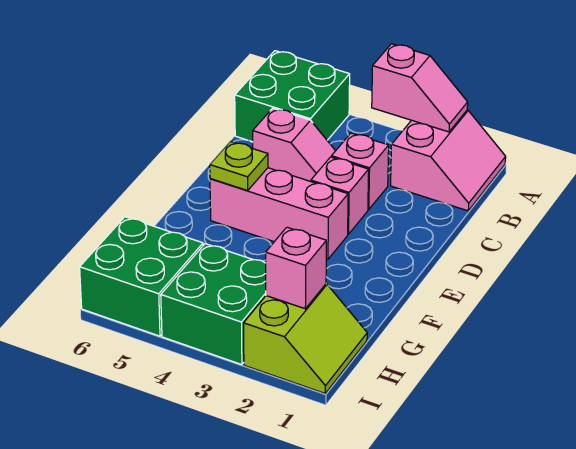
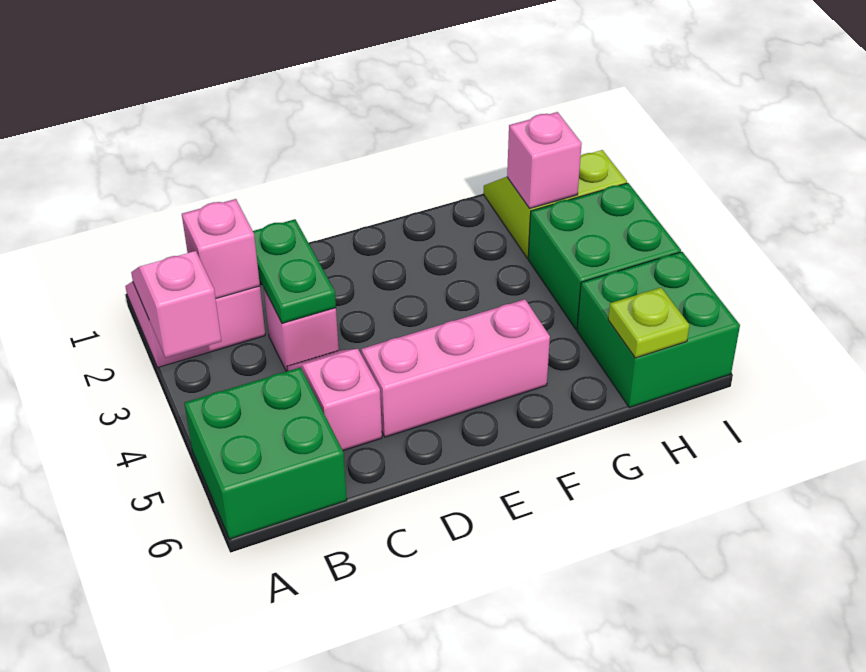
none -> green plate C2:C3 level 2
pink brick D3 level 1 -> pink brick B2 level 2
pink brick E3:E5 level 1 -> pink brick D5:F5 level 1
lime plate E5 level 2 -> lime plate H6 level 2

